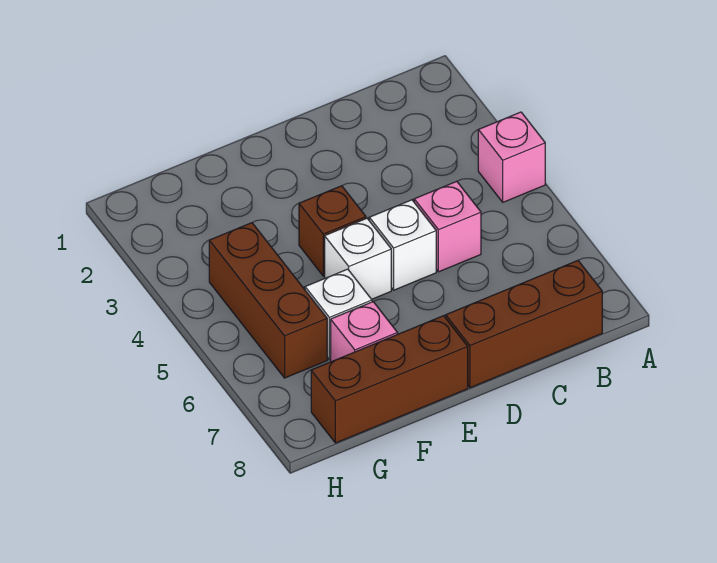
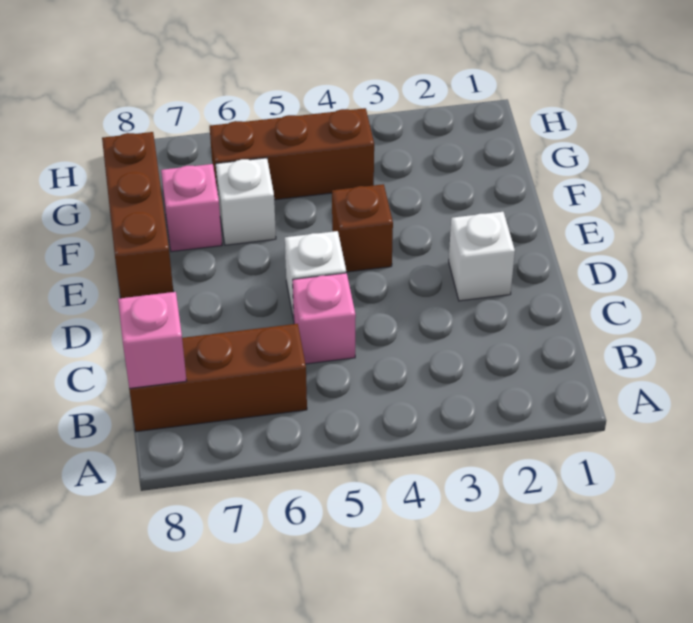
pink brick A4 level 1 -> pink brick B8 level 2
brown brick B8:D8 level 1 -> brown brick B6:B8 level 1
white brick E5 level 1 -> white brick D2 level 1

